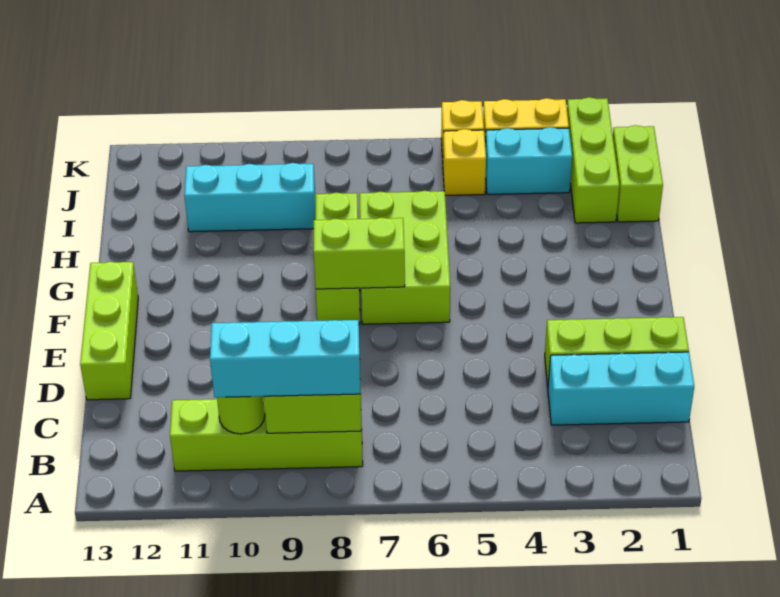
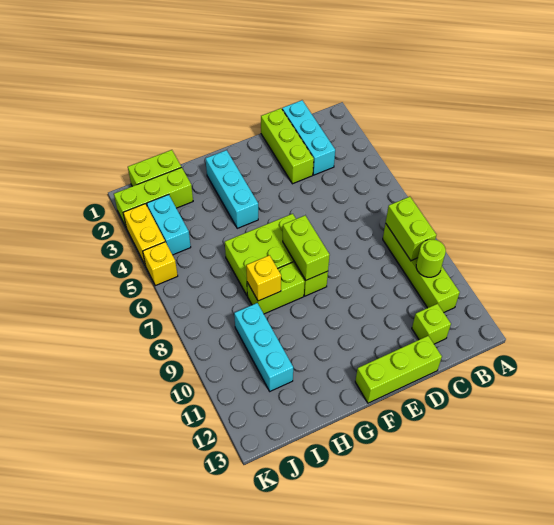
cyan brick B8:B10 level 3 -> cyan brick G2:G4 level 1
none -> lime brick C12 level 1
yellow brick J5 level 1 -> yellow brick H8 level 2

